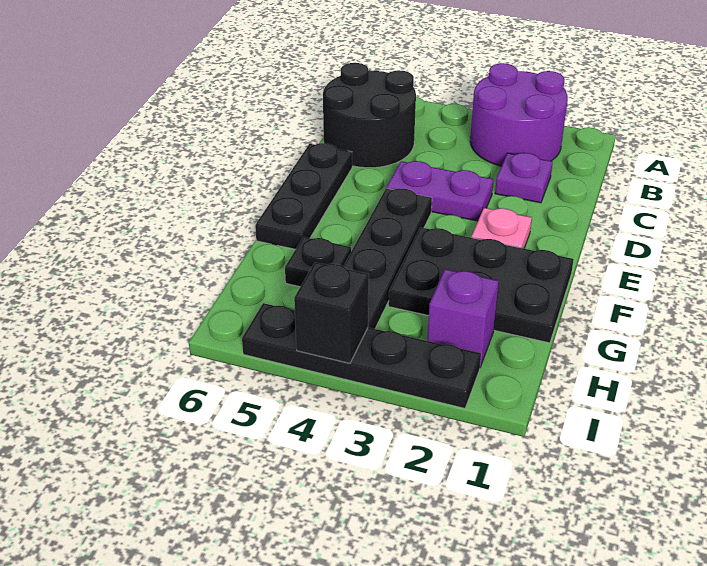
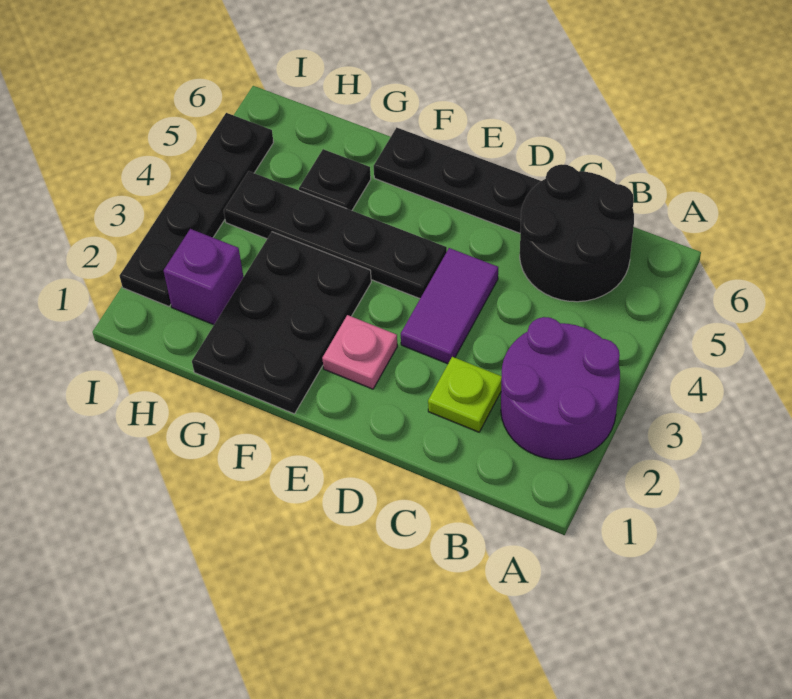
purple plate C2 level 1 -> lime plate C2 level 1
purple plate D3:D4 level 1 -> purple tile D3:D4 level 1
black brick I4 level 2 -> none

